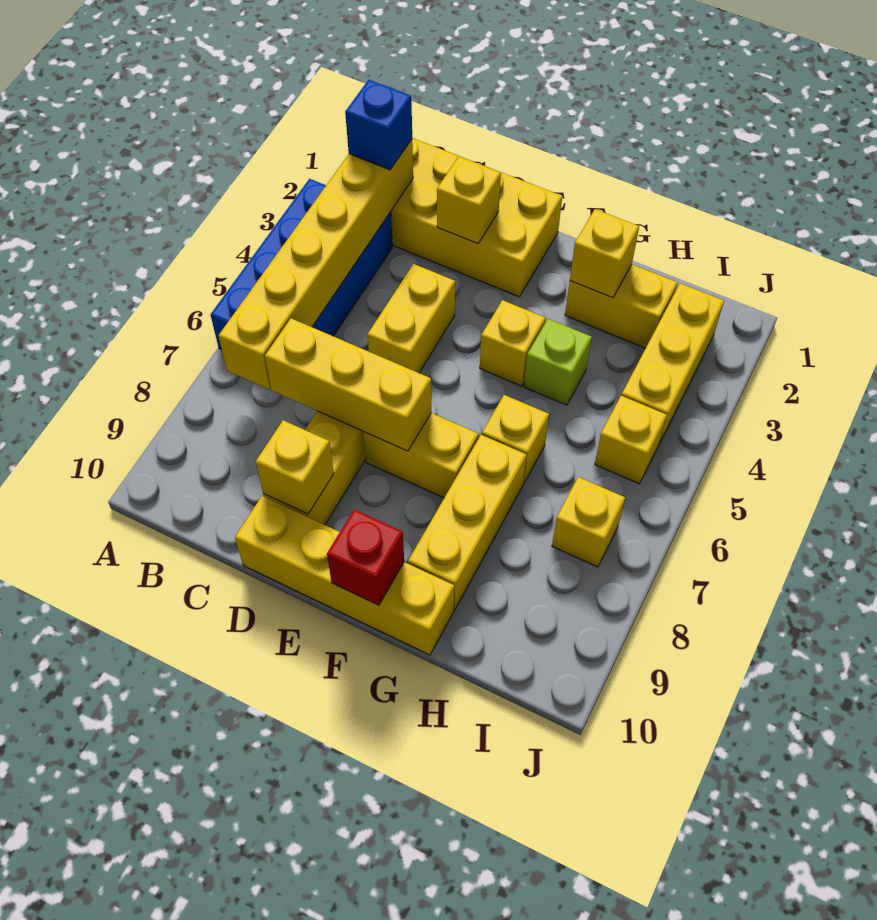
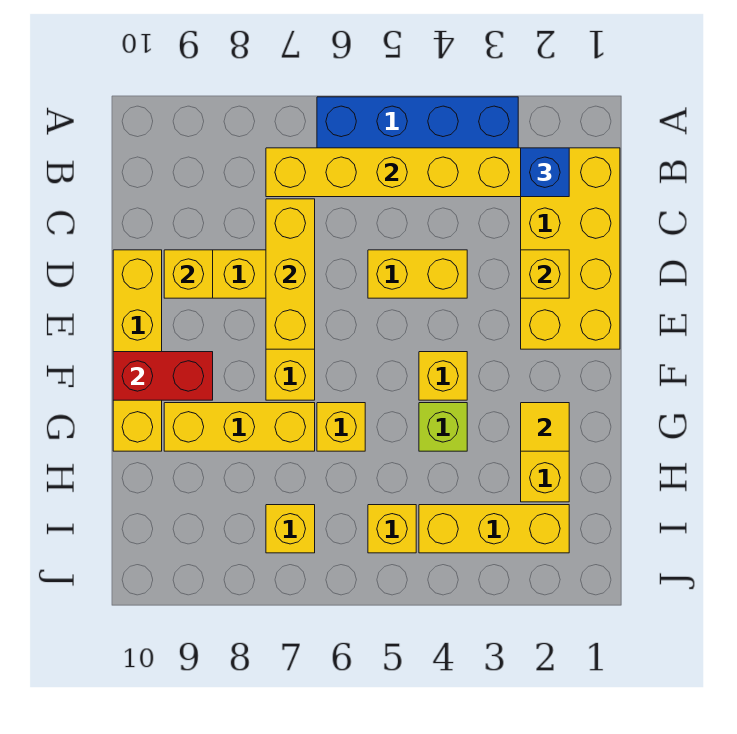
red brick F10 level 2 -> red brick F9:F10 level 2
yellow brick G2 level 2 -> yellow tile G2 level 2

